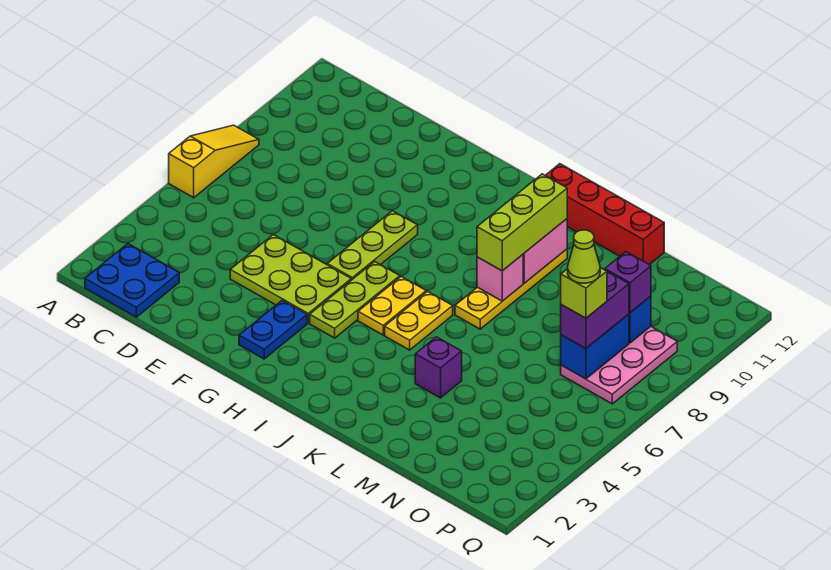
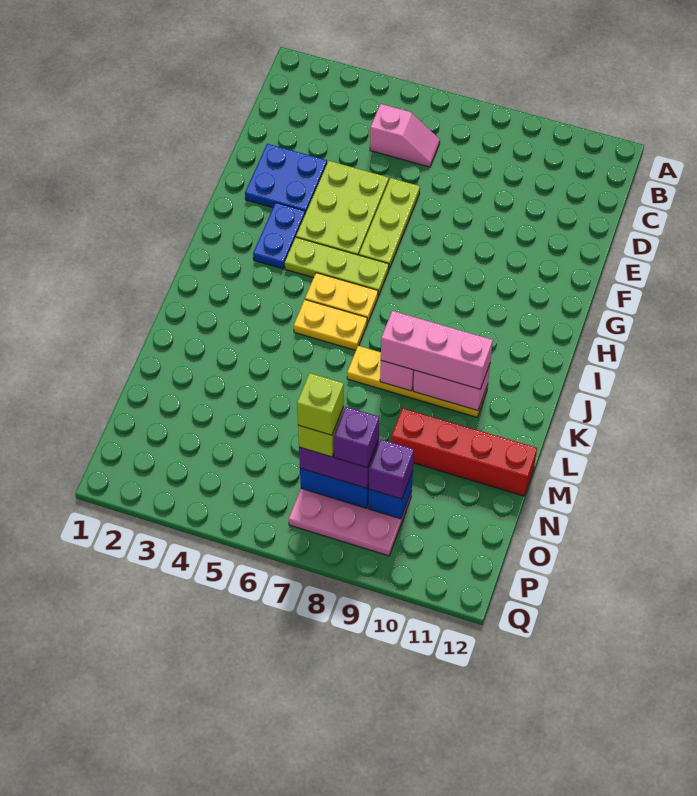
yellow slope A6:A8 level 1 top 6 -> none
blue plate B1:C2 level 1 -> blue plate E2:F3 level 1
none -> pink slope C5:C6 level 1 top 5
blue plate G2:G3 level 1 -> blue plate G3:H3 level 1
lime plate G6:G8 level 1 -> lime plate E6:G6 level 1
red brick J12:M12 level 1 -> red brick M9:M12 level 1
lime brick K8:K10 level 3 -> pink brick K8:K10 level 3
purple brick L4 level 1 -> purple brick O8 level 4
lime cone O7 level 5 -> lime brick O7 level 5

